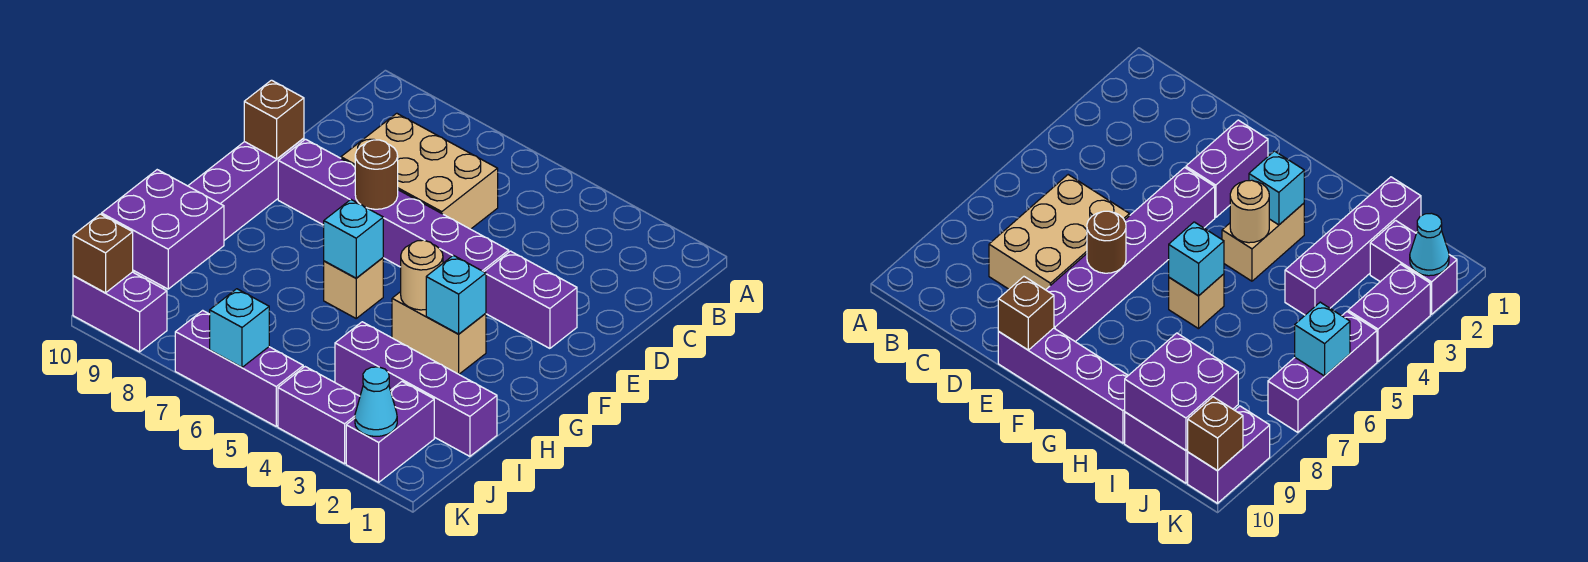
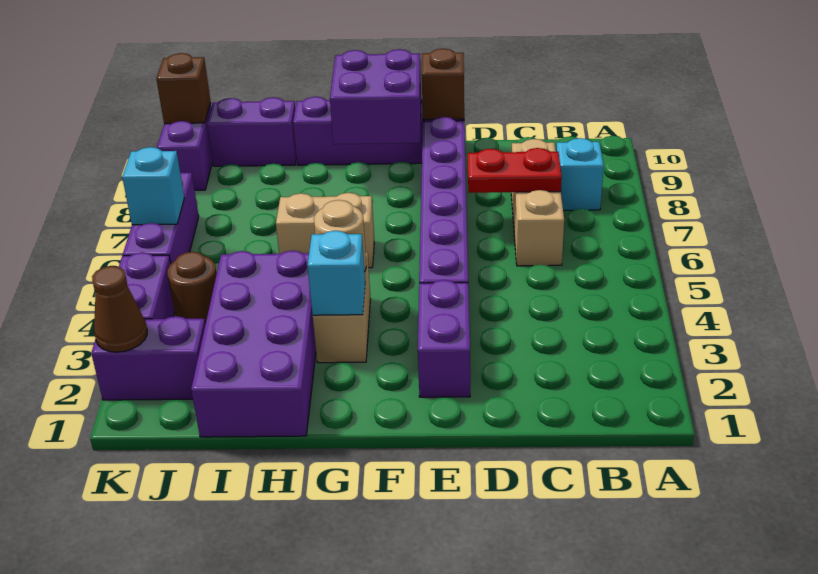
tan brick C6:D8 level 1 -> tan brick C6:C8 level 1
none -> red plate C7:D7 level 2
brown round brick E7 level 2 -> brown round brick J4 level 1
tan brick G6 level 1 -> tan brick G6:H6 level 1
cyan brick G6 level 2 -> cyan brick B8 level 1
purple brick I1:I4 level 1 -> purple brick H1:I4 level 1
purple brick I9:J10 level 2 -> purple brick F9:G10 level 2
cyan cone K2 level 2 -> brown cone K2 level 2

